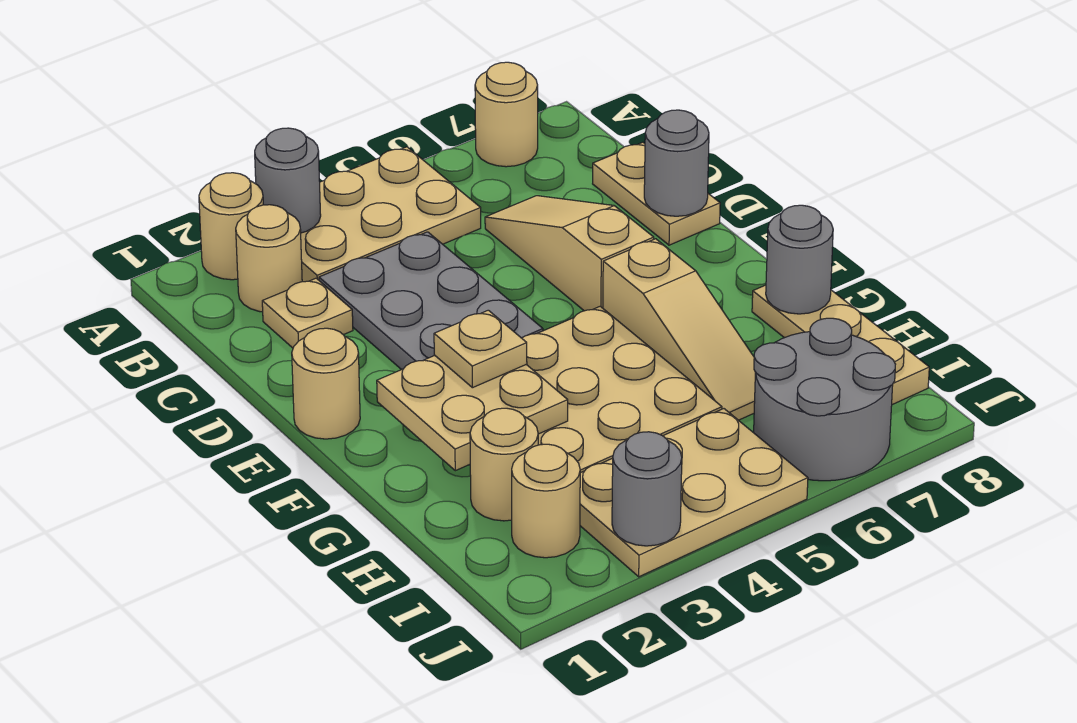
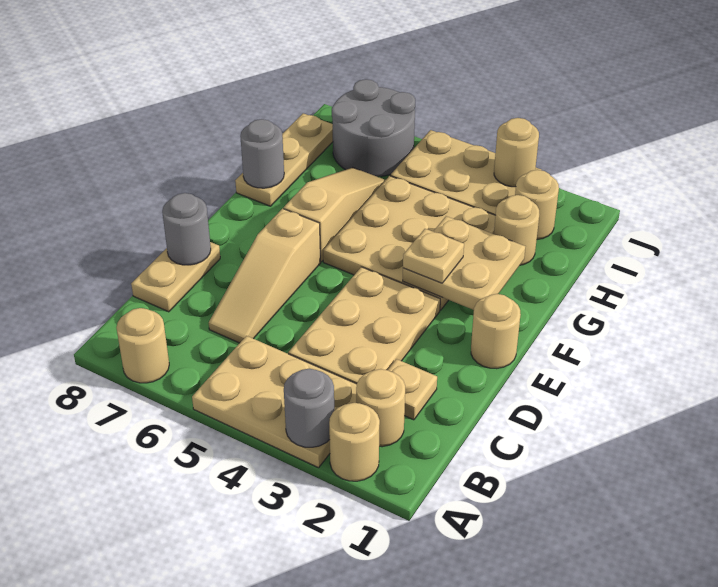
grey plate C3:E4 level 1 -> tan plate C3:E4 level 1
grey round brick J3 level 2 -> tan round brick J3 level 2

